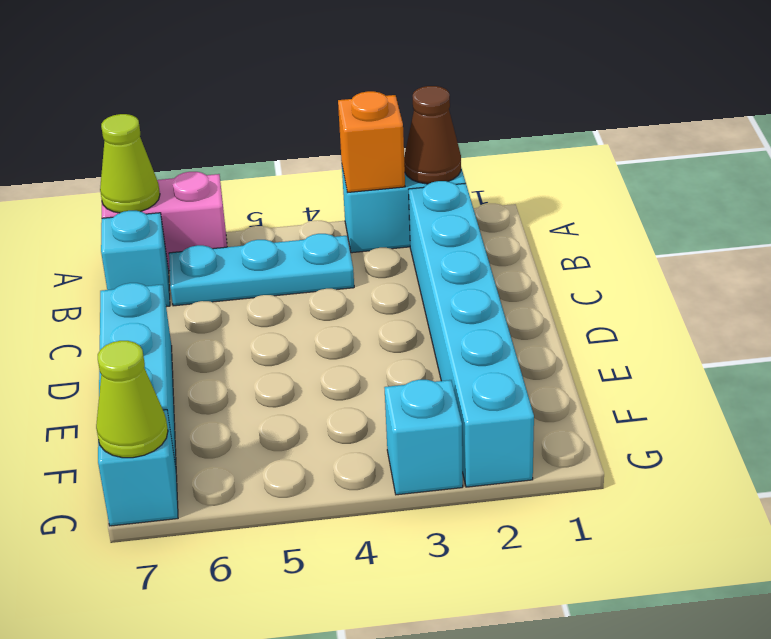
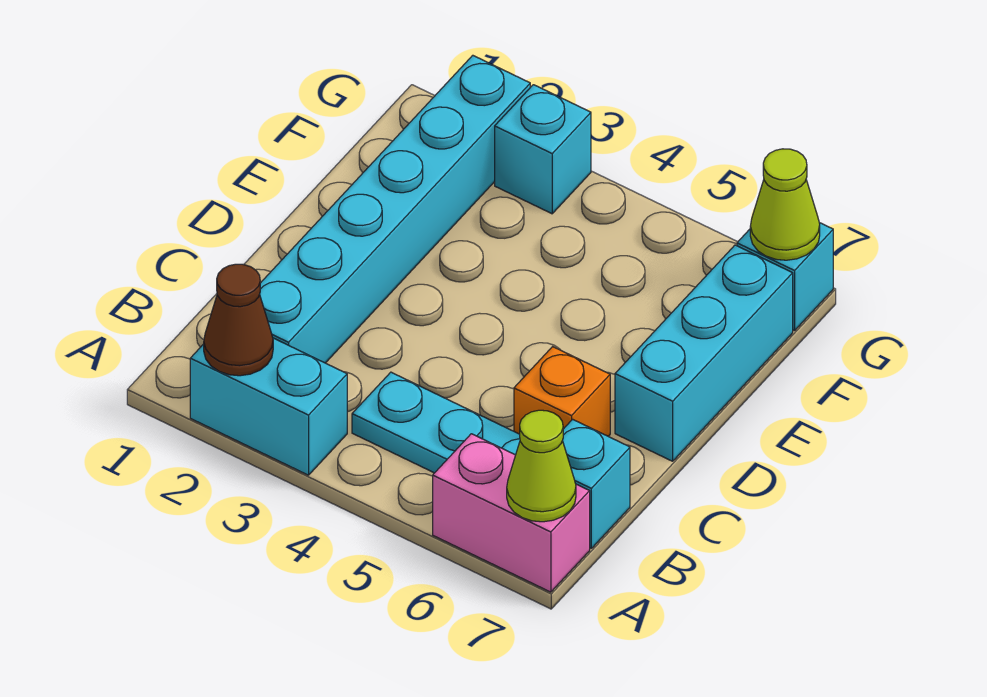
orange brick A3 level 2 -> orange brick C6 level 1

